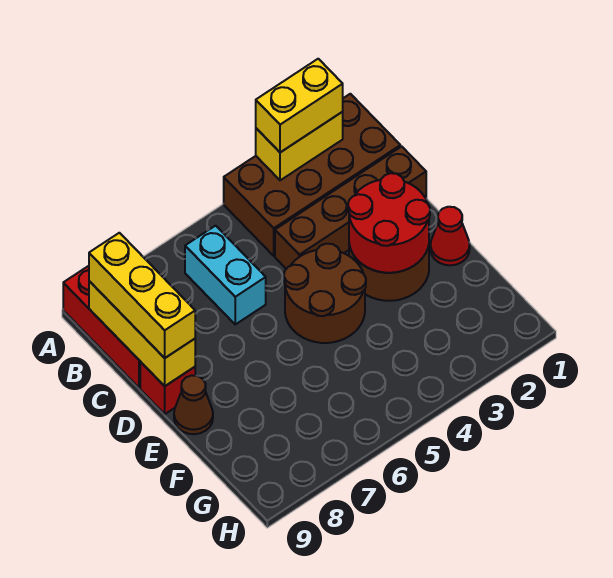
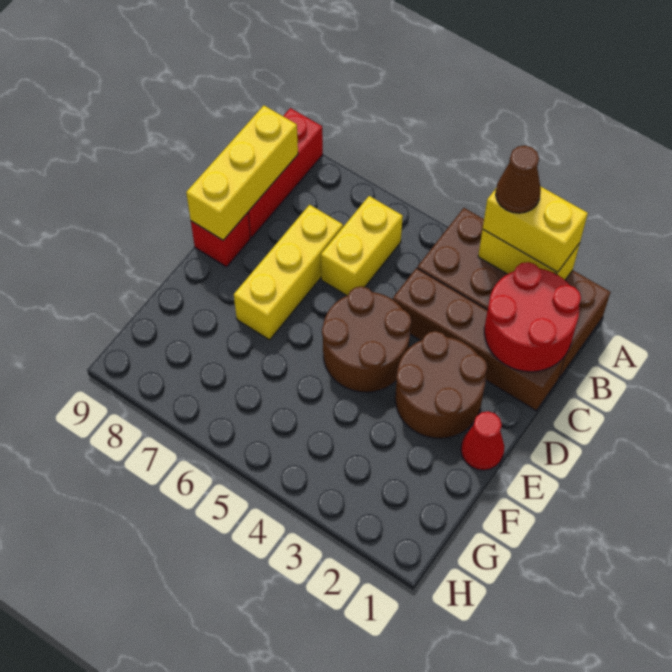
cyan brick B6:C6 level 1 -> yellow brick B6:C6 level 1
yellow brick B9:D9 level 3 -> yellow brick C7:E7 level 1
red round brick D2:E3 level 2 -> red round brick B1:C2 level 2
brown cone E9 level 1 -> brown cone A3 level 4

